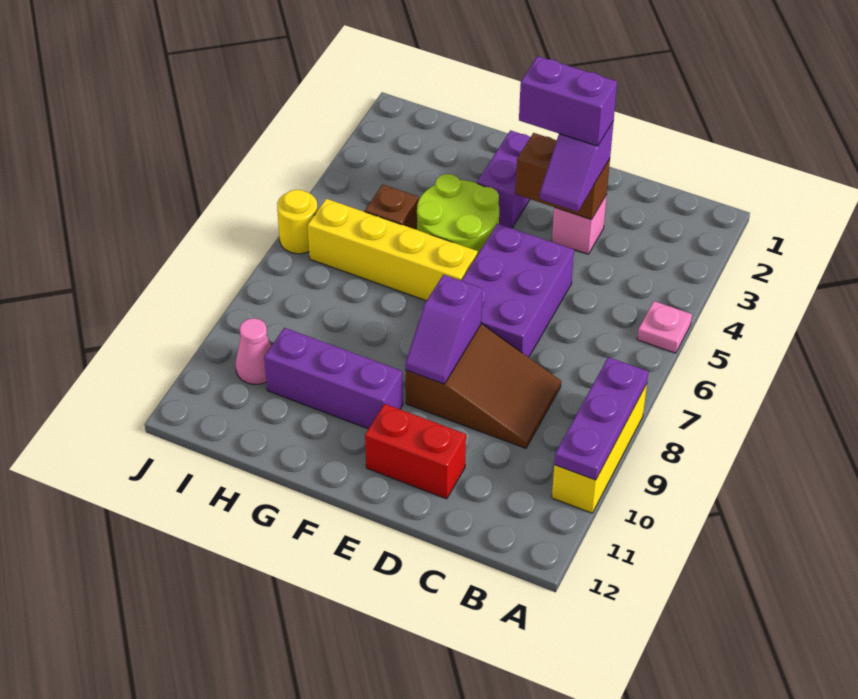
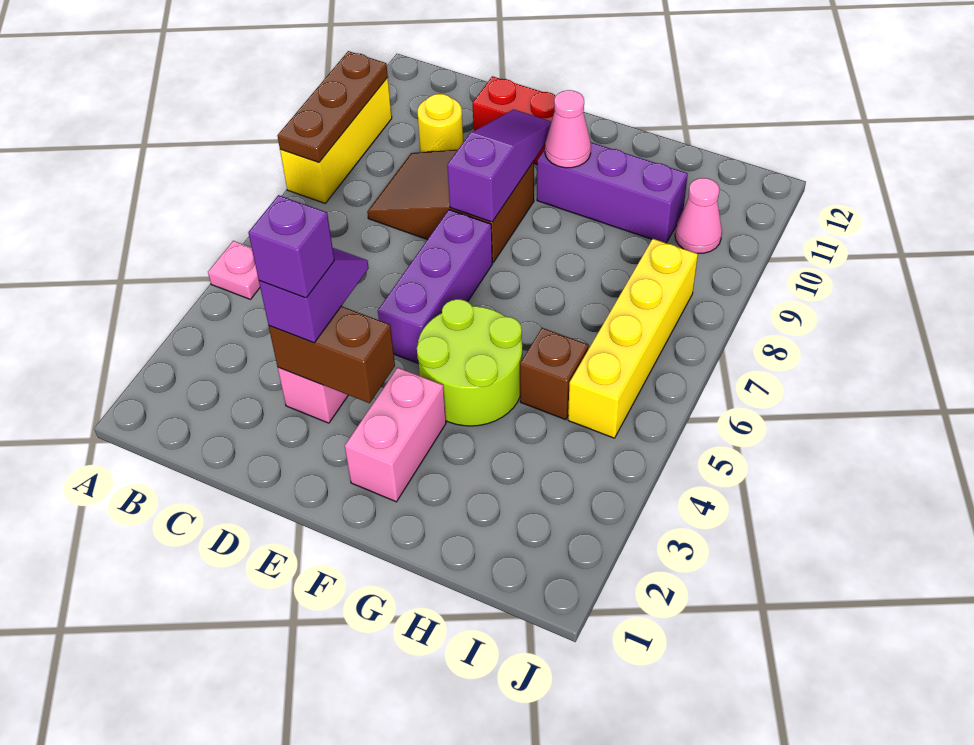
purple plate A8:A10 level 2 -> brown plate A8:A10 level 2
purple brick D3:E3 level 4 -> purple brick D3 level 4
purple brick D5:E7 level 1 -> purple brick E5:E7 level 1
purple slope E8:E9 level 2 top 8 -> purple slope E8:E10 level 2 top 8
purple brick F2:F3 level 1 -> pink brick F2:F3 level 1
yellow brick F6:I6 level 1 -> yellow brick I5:I8 level 1
none -> pink cone F10 level 2
yellow round brick J6 level 1 -> yellow round brick C10 level 1

